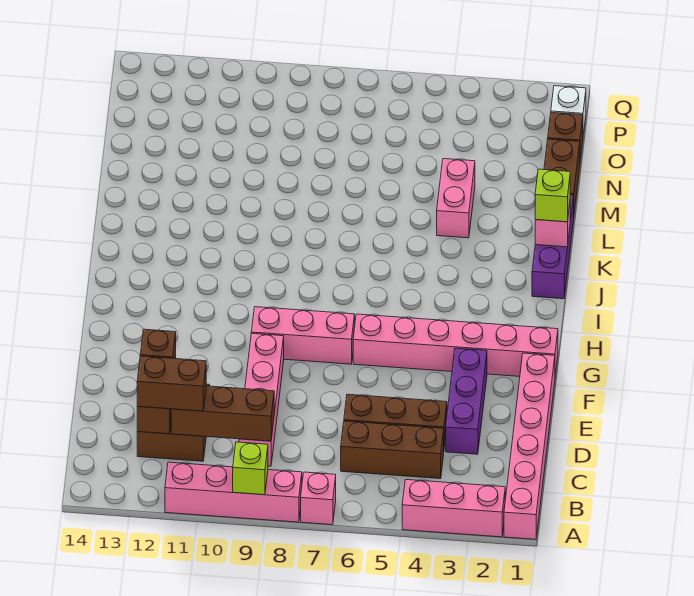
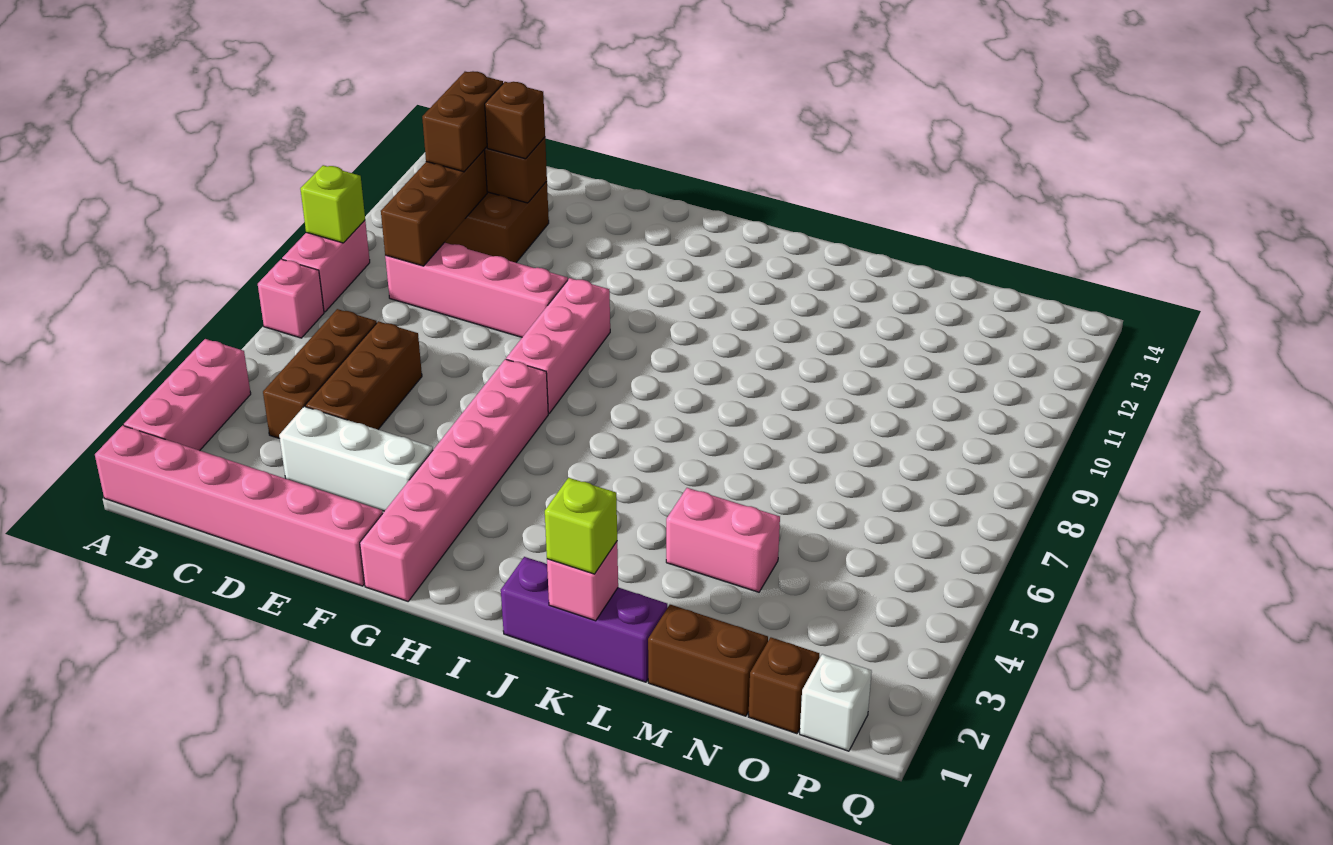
pink brick A8:A11 level 1 -> pink brick A8:A9 level 1
purple brick D3:F3 level 1 -> white brick D3:F3 level 1

